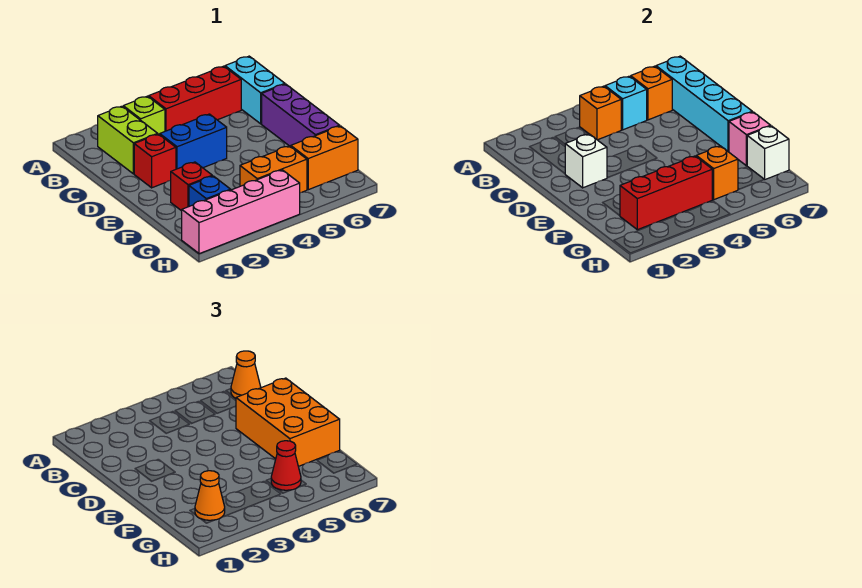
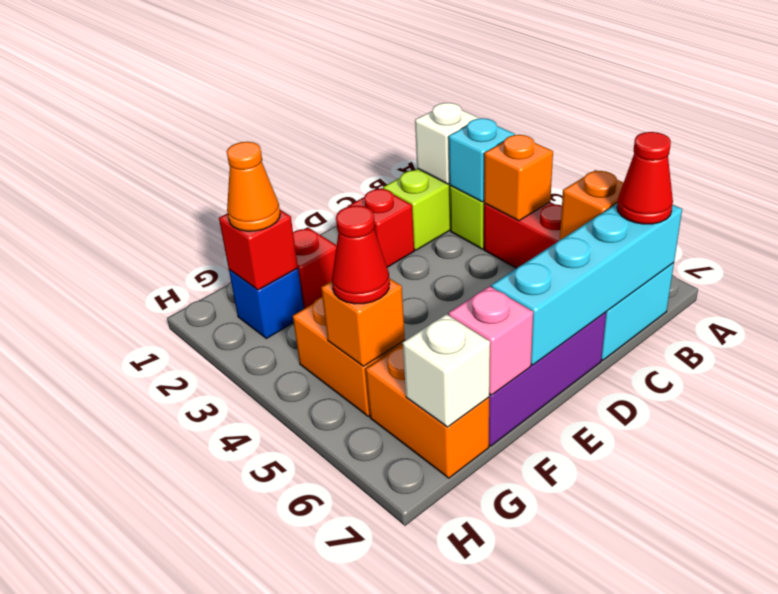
cyan brick B5 level 2 -> cyan brick B3 level 2
orange cone B7 level 3 -> red cone B7 level 3
white brick D2 level 2 -> white brick B2 level 2
blue brick D3:D4 level 1 -> none
orange brick D6:F7 level 3 -> none
red brick G2:G4 level 2 -> red brick G2 level 2
pink brick H1:H4 level 1 -> none

